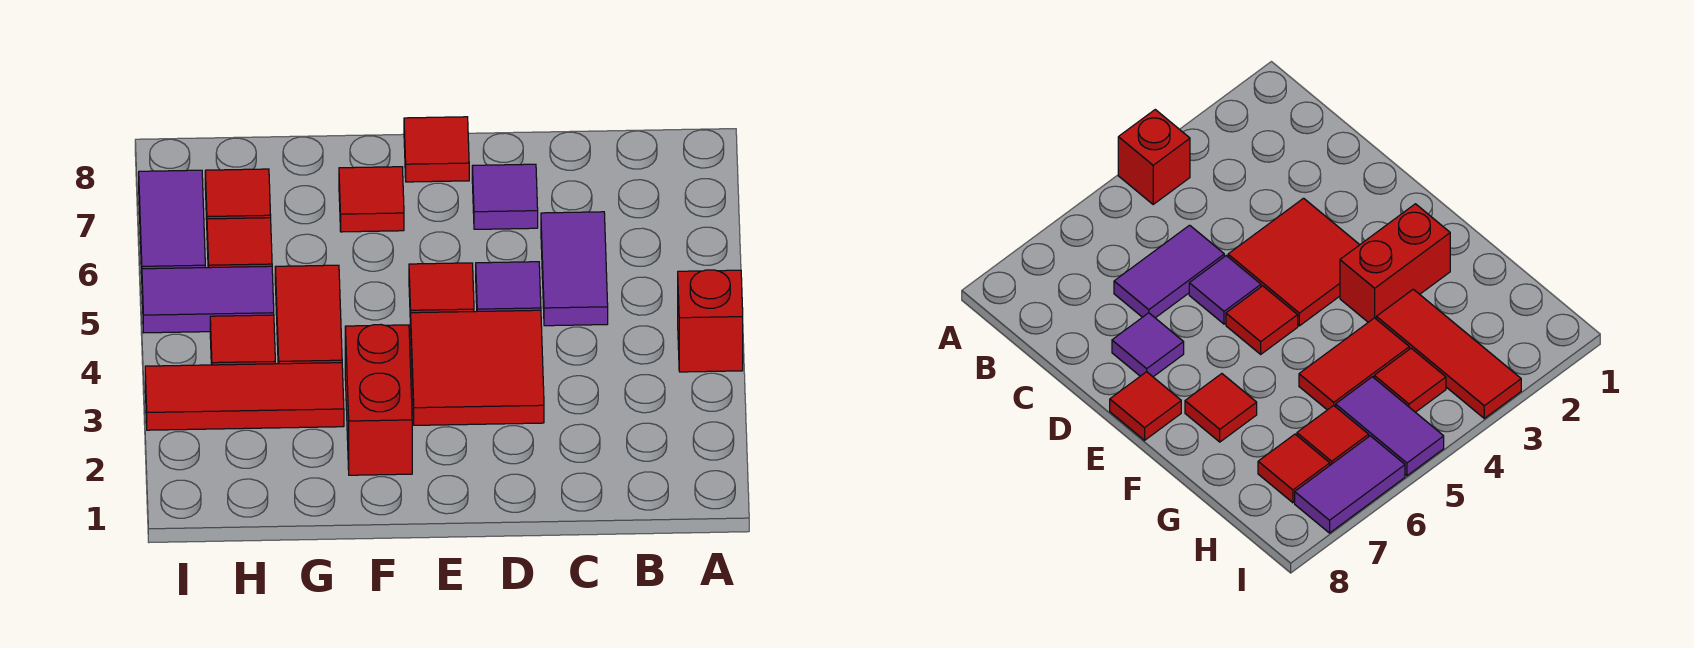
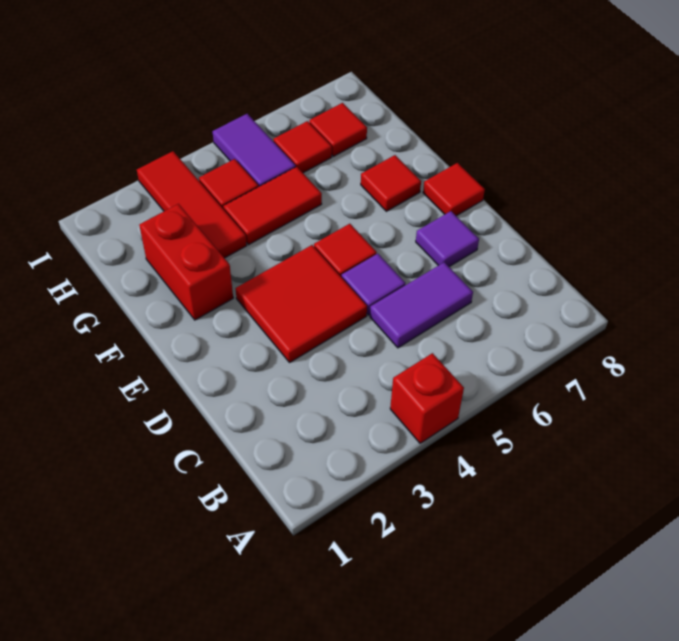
red brick F2:F3 level 1 -> red brick F2:G2 level 1
purple tile I6:I7 level 1 -> none

